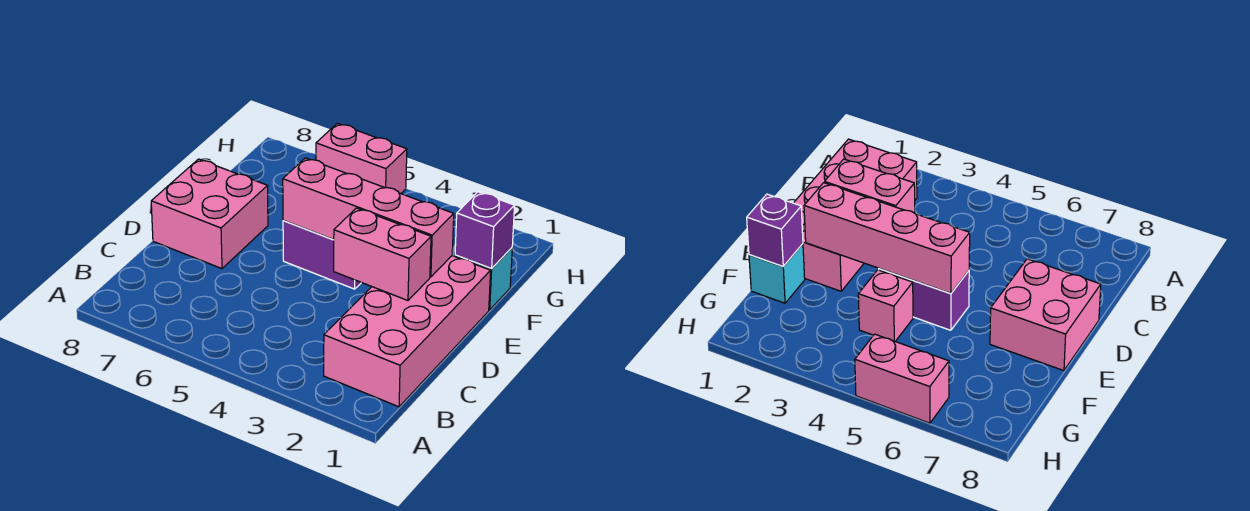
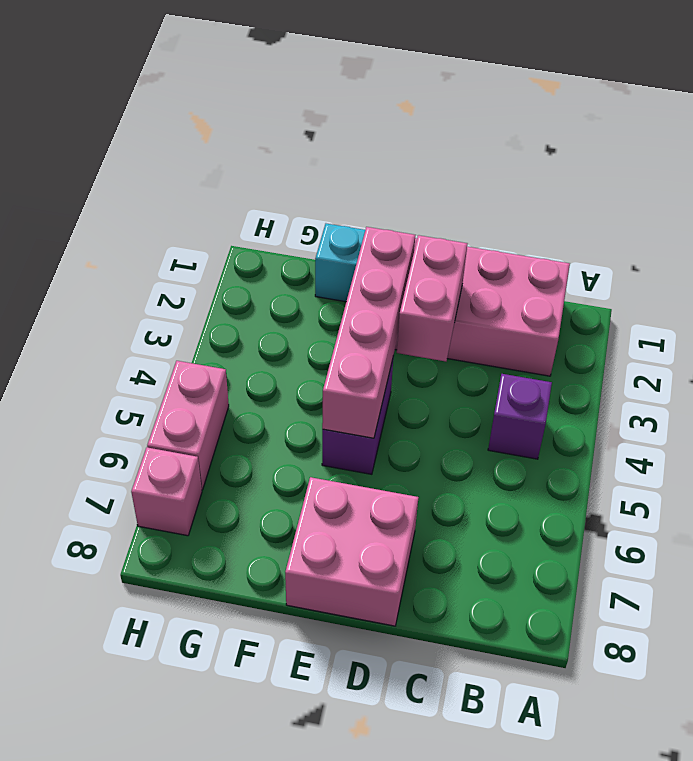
purple brick F1 level 2 -> purple brick B4 level 1
pink brick F4 level 1 -> pink brick H7 level 1

